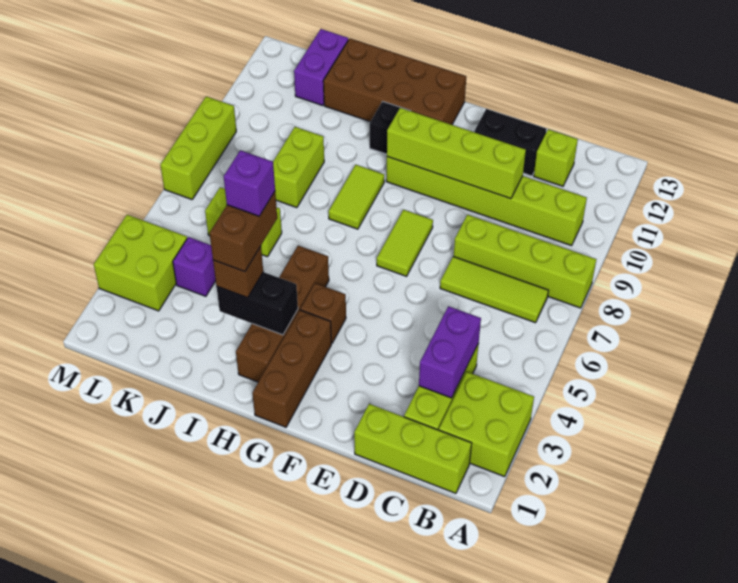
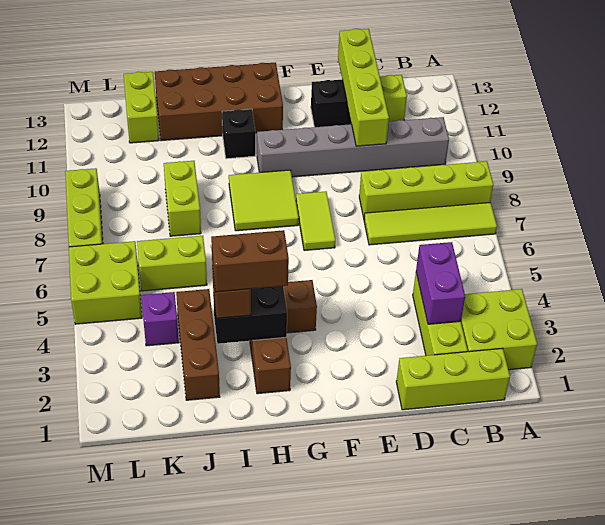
lime tile B7:D7 level 1 -> lime tile A7:D7 level 1
lime brick B10:G10 level 1 -> grey brick B10:G10 level 1
lime brick D10:G10 level 2 -> lime brick D10:D13 level 2
brown brick G1:G3 level 1 -> brown brick J2:J4 level 1
lime tile H8:H9 level 1 -> lime tile G8:H9 level 1
brown brick I3:I4 level 4 -> brown brick H3:I3 level 4
purple brick I4 level 5 -> none
purple brick K12:K13 level 1 -> lime brick K12:K13 level 1
lime brick L3:M4 level 1 -> lime brick L5:M6 level 1

